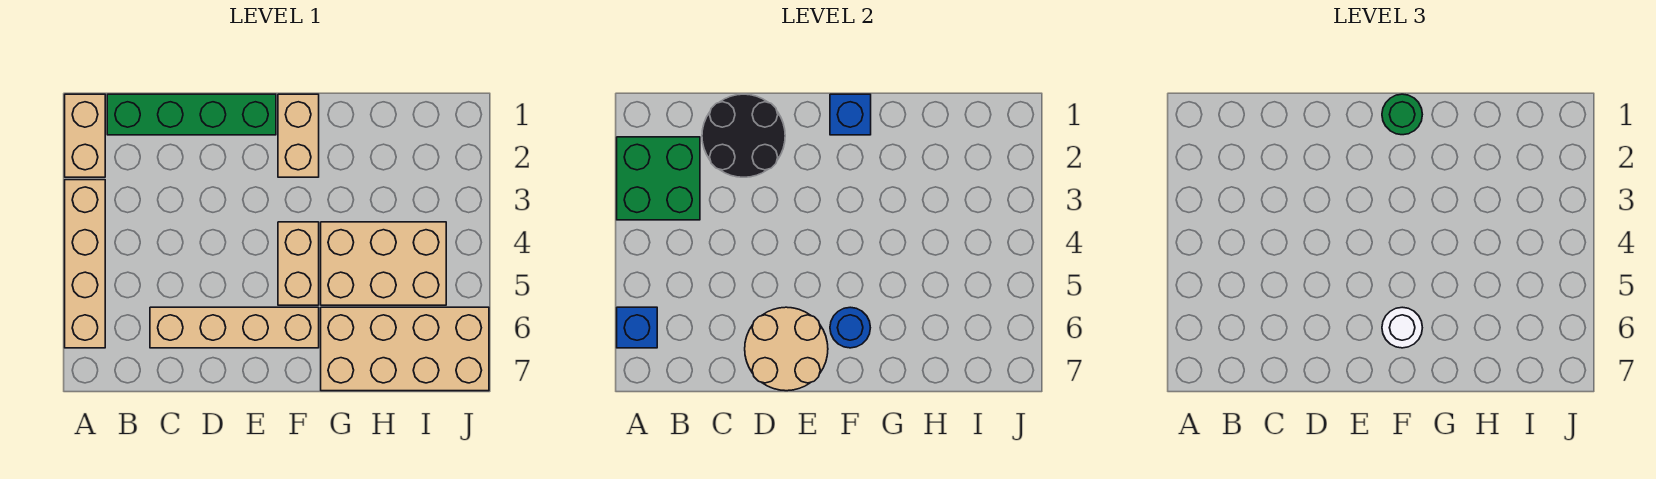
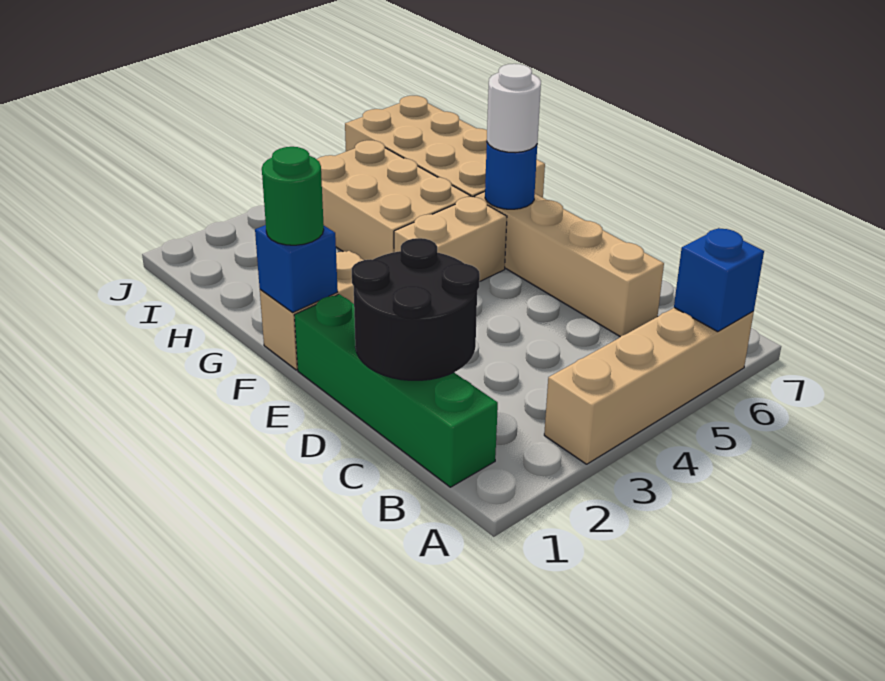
tan brick A1:A2 level 1 -> none
green brick A2:B3 level 2 -> none
tan round brick D6:E7 level 2 -> none

